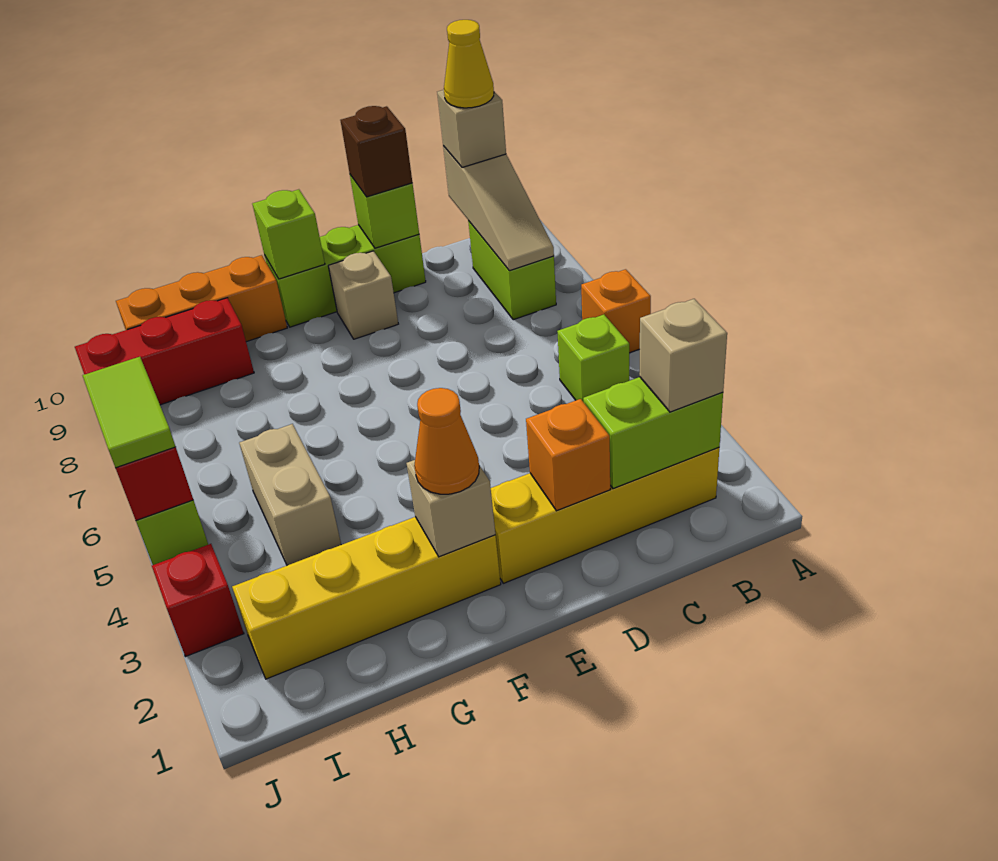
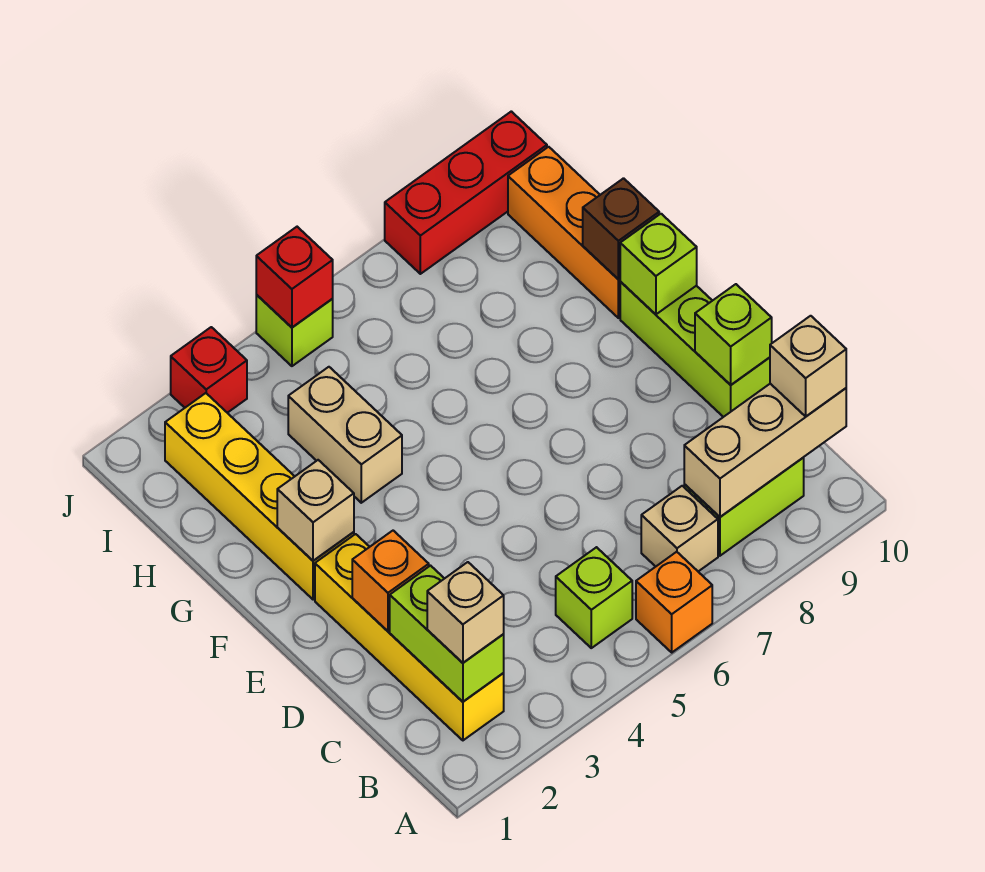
tan slope B8:B10 level 2 top 10 -> tan brick B8:B10 level 2
yellow cone B10 level 4 -> none
brown brick D10 level 3 -> brown brick G10 level 2
tan brick E9 level 1 -> tan brick B7 level 1
orange cone F2 level 3 -> none
tan brick H4:H5 level 1 -> tan brick G4:H4 level 1
red brick H9:J9 level 1 -> red brick J8:J10 level 1
lime tile J5:J6 level 3 -> none

